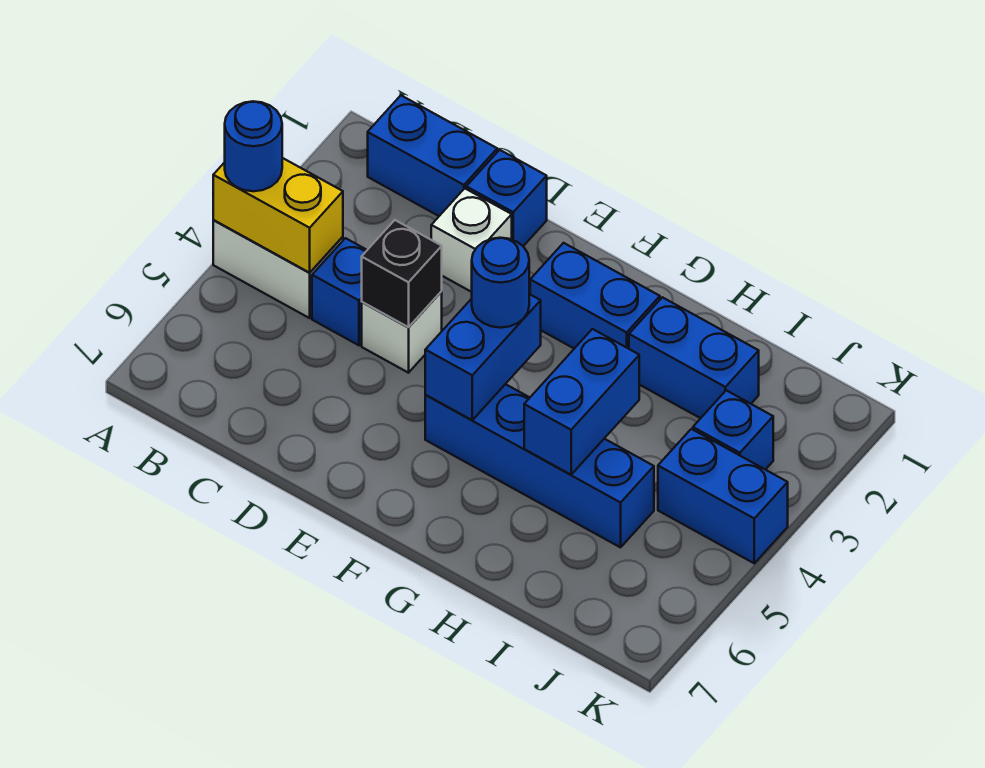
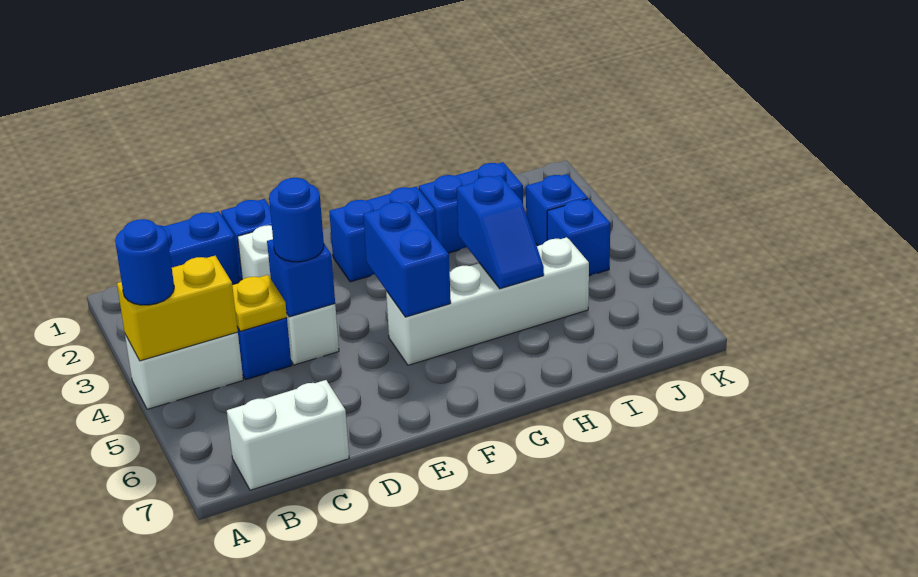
none -> white brick B7:C7 level 1
none -> yellow plate C4 level 2
black brick D4 level 2 -> blue brick D4 level 2
blue round brick F4 level 3 -> blue round brick D4 level 3
blue brick F5:I5 level 1 -> white brick F5:I5 level 1
blue brick H4:H5 level 2 -> blue slope H4:H5 level 2 top 4
blue brick J4:K4 level 1 -> blue brick J4 level 1

